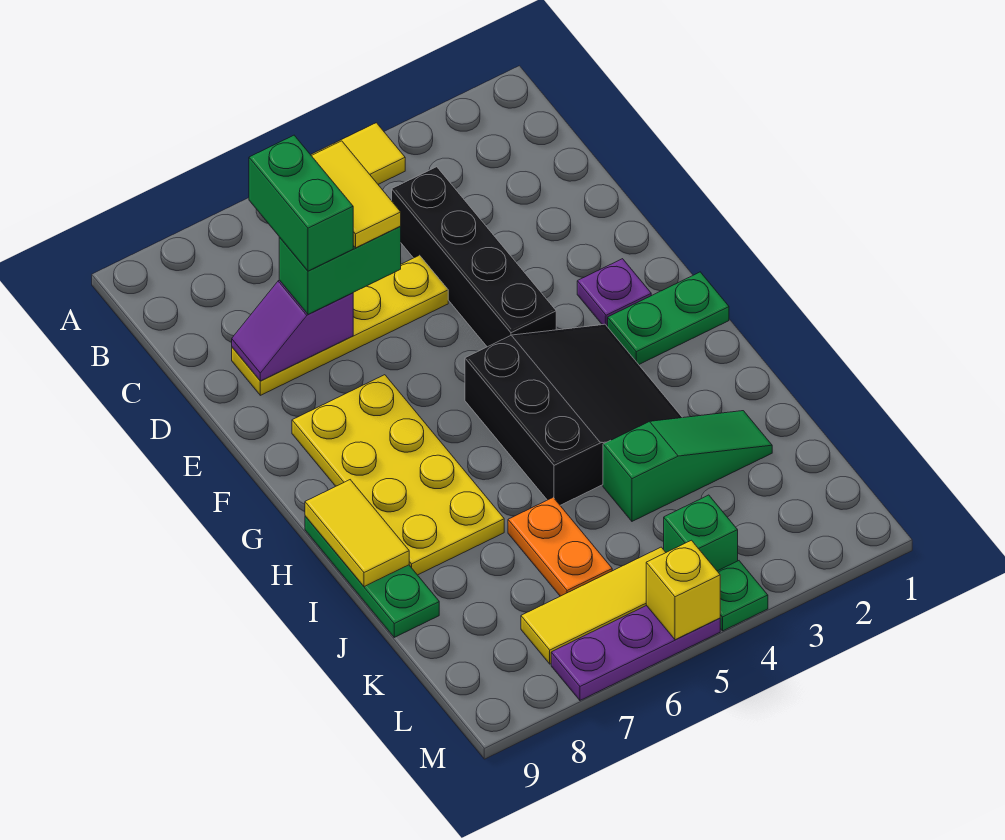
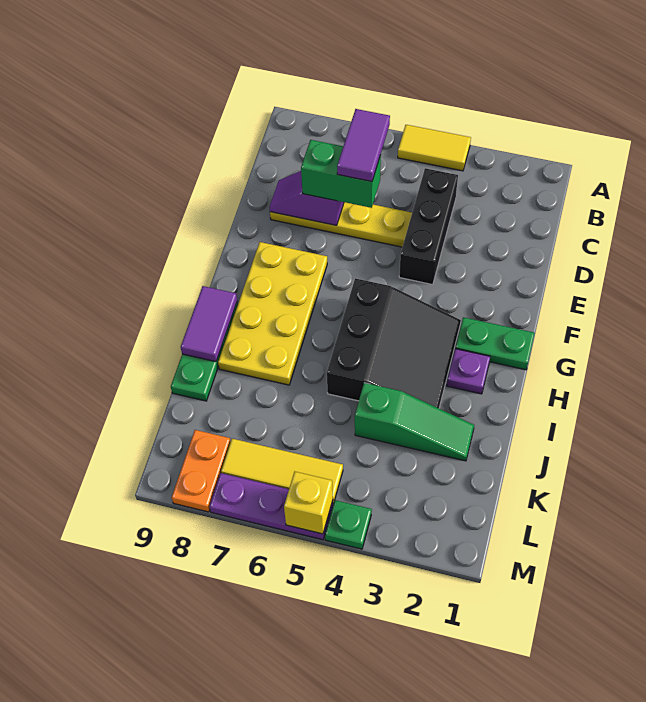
black brick C4:F4 level 1 -> black brick C4:E4 level 1
yellow tile C6:D6 level 4 -> purple tile C6:D6 level 4
green brick C7:D7 level 4 -> none
purple plate F2 level 1 -> purple plate H2 level 1
yellow tile H9:I9 level 2 -> purple tile H9:I9 level 2
orange plate J6:K6 level 1 -> orange plate L8:M8 level 1
green brick L4 level 1 -> none

